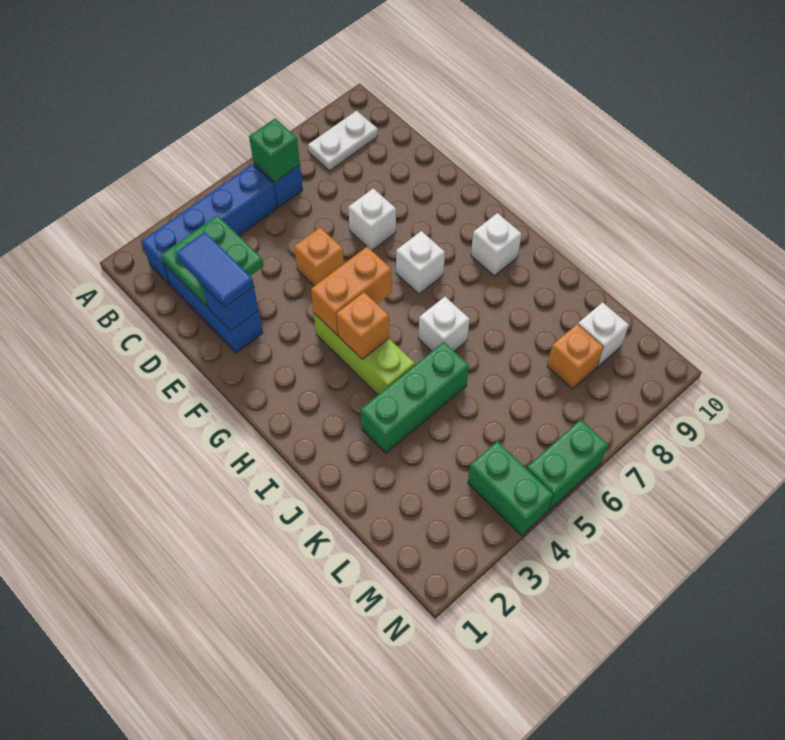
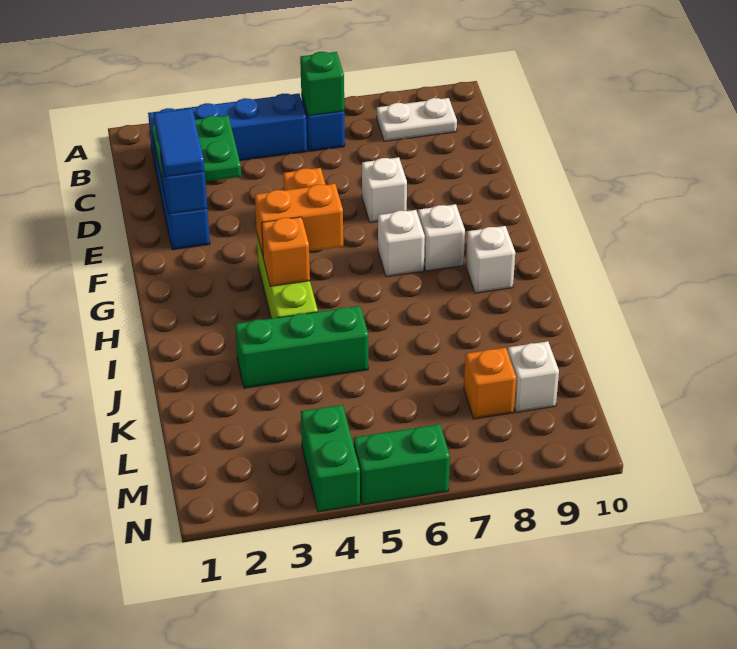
white brick I6 level 1 -> white brick G8 level 1

